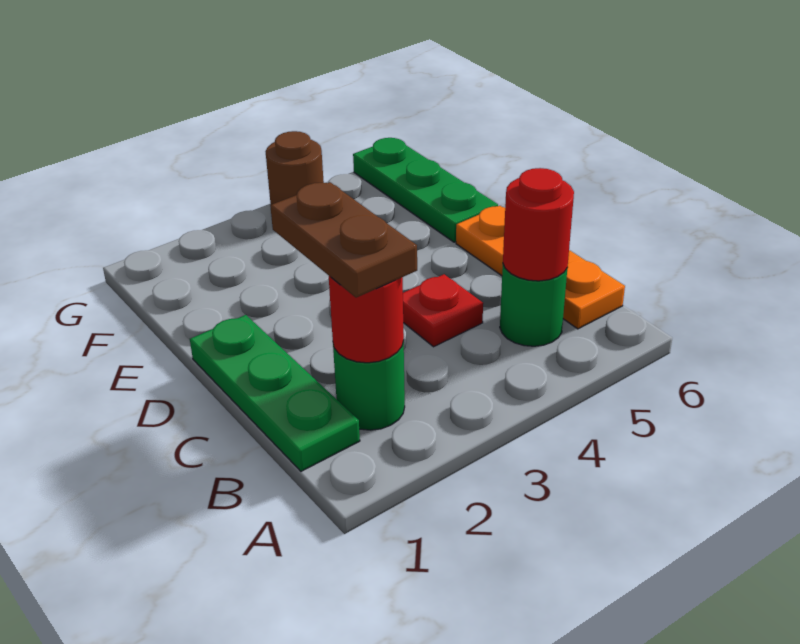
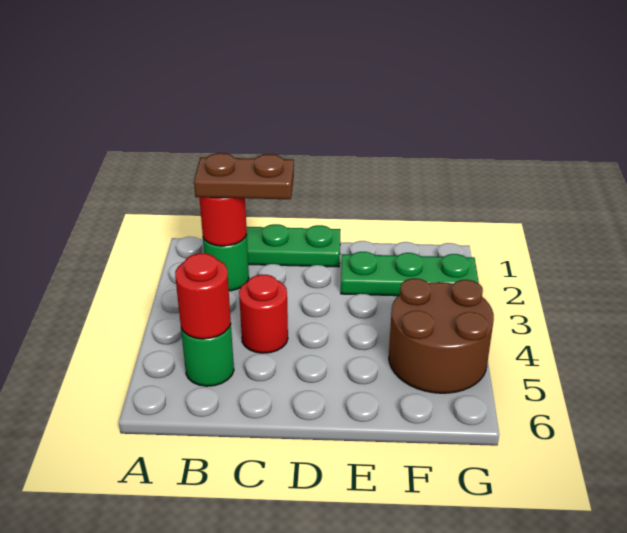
orange plate B6:D6 level 1 -> none
red plate C4 level 1 -> red round brick C4 level 1
green plate E6:G6 level 1 -> green plate E2:G2 level 1
brown round brick G4 level 1 -> brown round brick F4:G5 level 1

